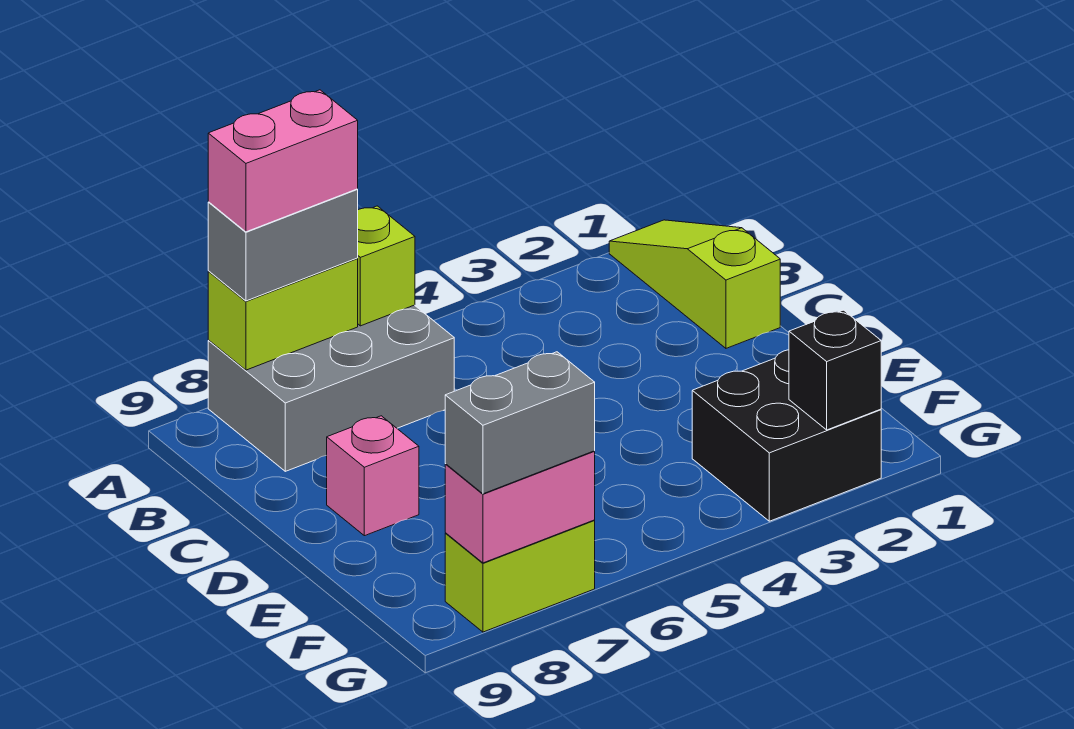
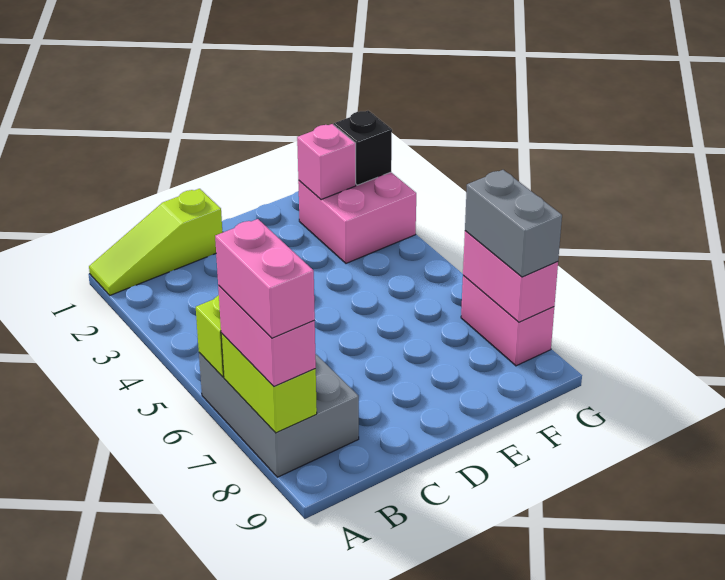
grey brick A7:A8 level 3 -> pink brick A7:A8 level 3
pink brick D8 level 1 -> pink brick F2 level 2
black brick F2:G3 level 1 -> pink brick F2:G3 level 1
lime brick G7:G8 level 1 -> pink brick G7:G8 level 1

